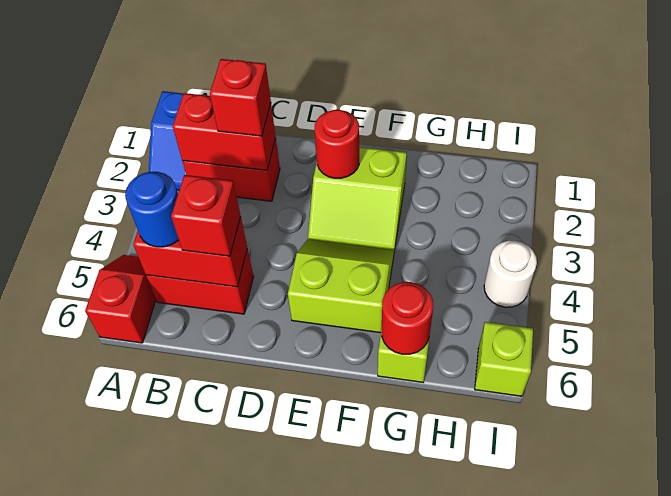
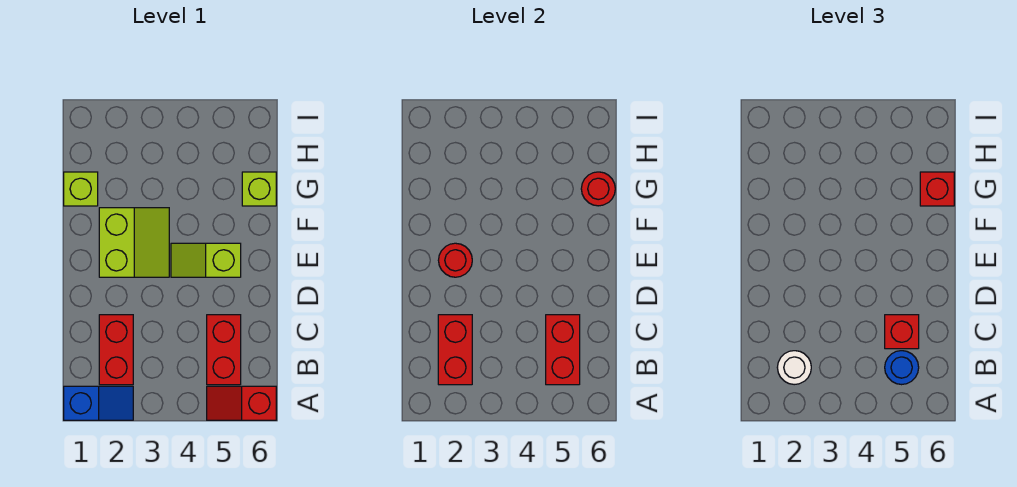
red brick C2 level 3 -> red brick G6 level 3
lime slope E4:F5 level 1 top 5 -> lime slope E4:E5 level 1 top 5
white round brick I4 level 1 -> white round brick B2 level 3
lime brick I6 level 1 -> lime brick G1 level 1

